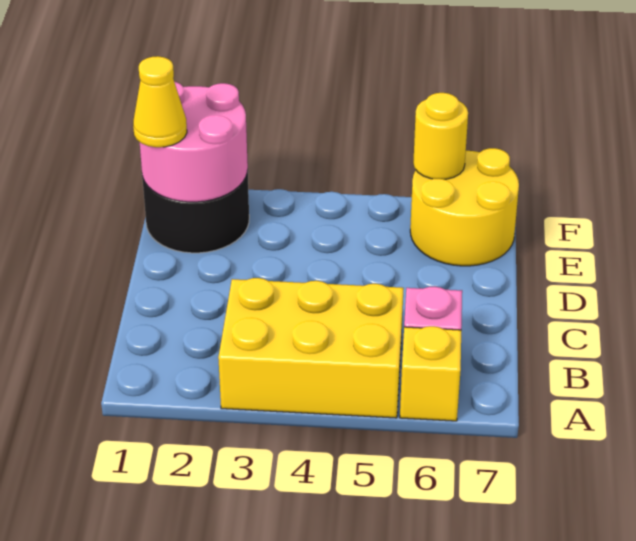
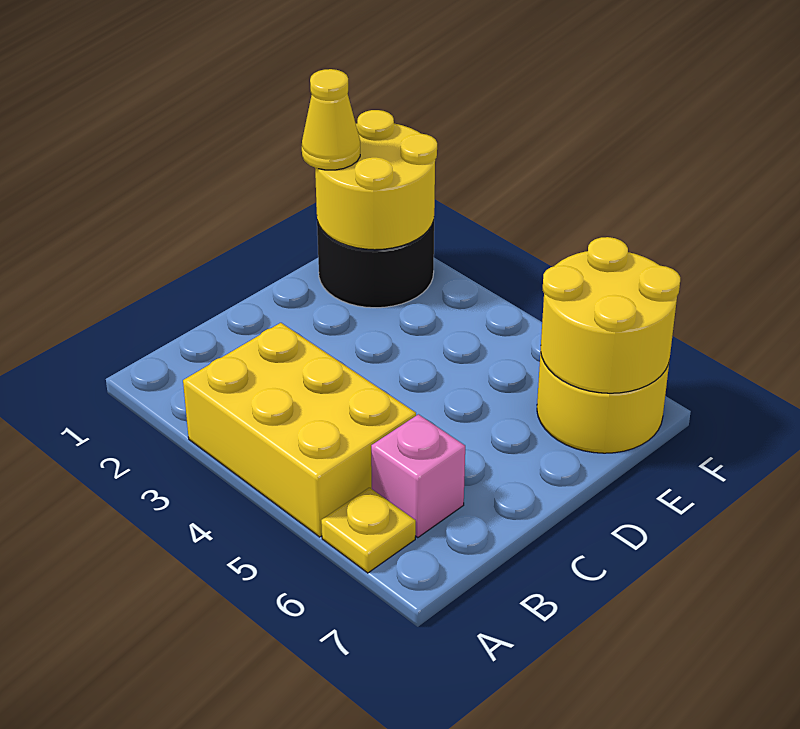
yellow brick A6 level 1 -> yellow plate A6 level 1
pink round brick E1:F2 level 2 -> yellow round brick E1:F2 level 2
yellow round brick F6 level 2 -> yellow round brick E6:F7 level 2

